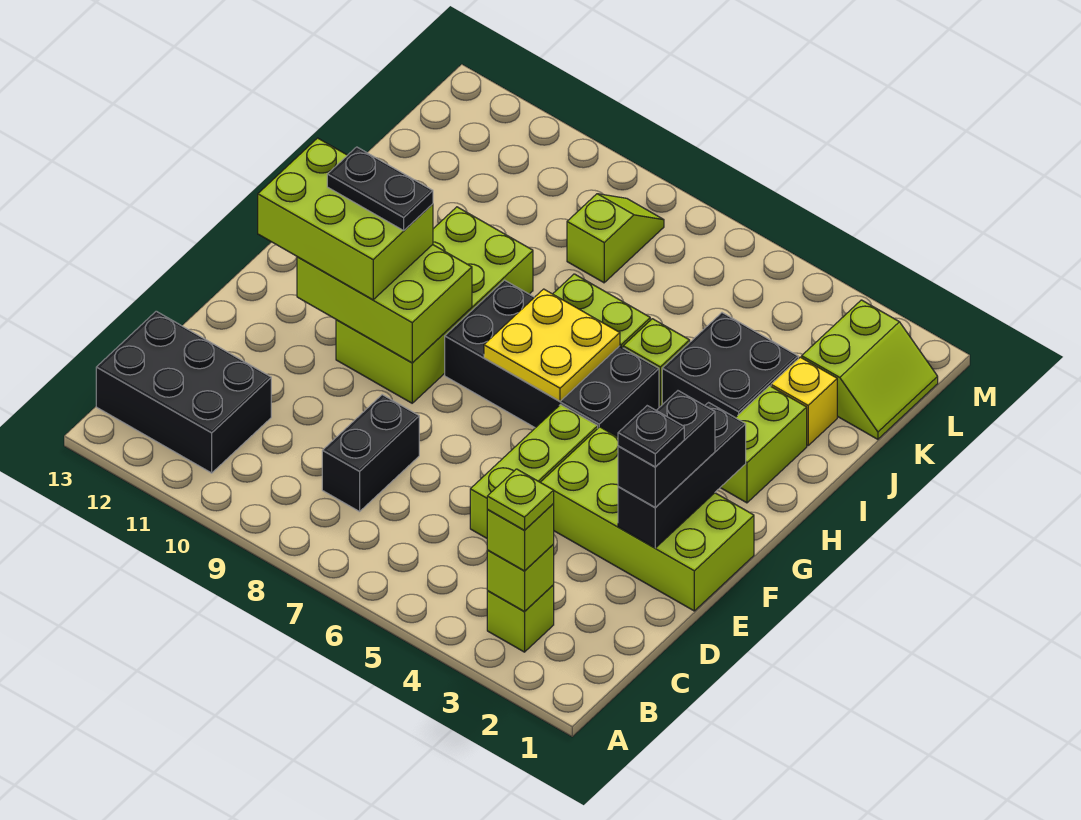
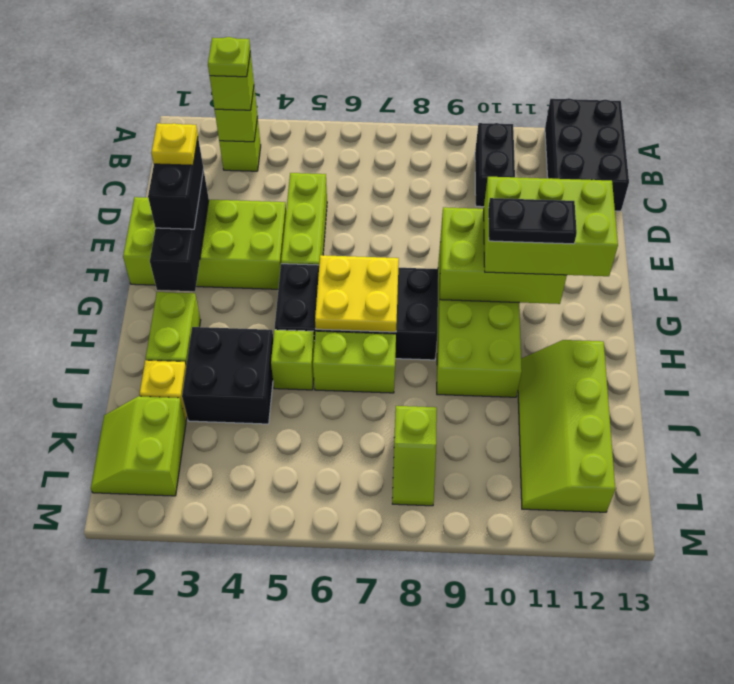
black brick B11:C13 level 1 -> black brick A12:C13 level 1
black brick C8:D8 level 1 -> black brick B10:C10 level 1
black plate E2 level 4 -> yellow plate E2 level 4
none -> lime slope I11:L12 level 1 top 12

